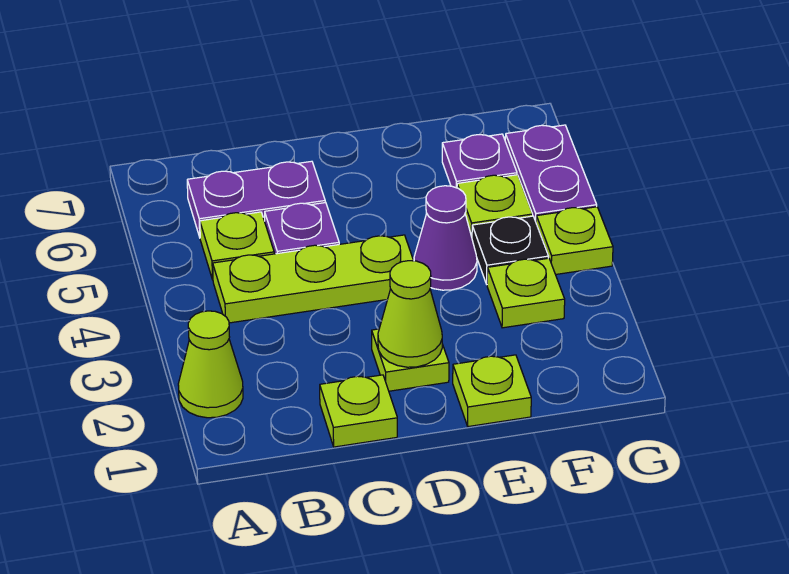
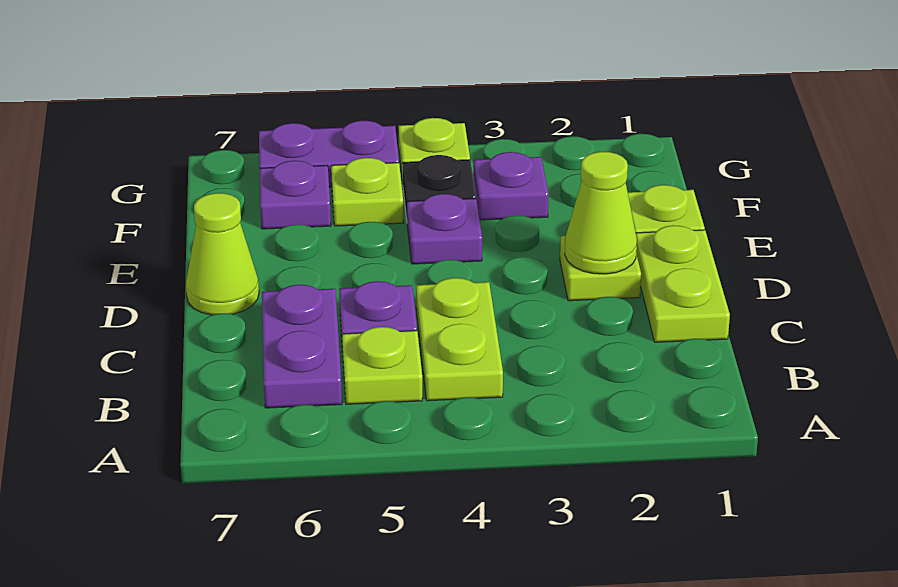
lime cone A2 level 1 -> lime cone D7 level 1
lime plate B4:D4 level 1 -> lime plate B4:C4 level 1
lime plate C1 level 1 -> lime plate C1:D1 level 1
purple cone E4 level 1 -> purple plate E4 level 1
lime plate F3 level 1 -> purple plate F3 level 1

